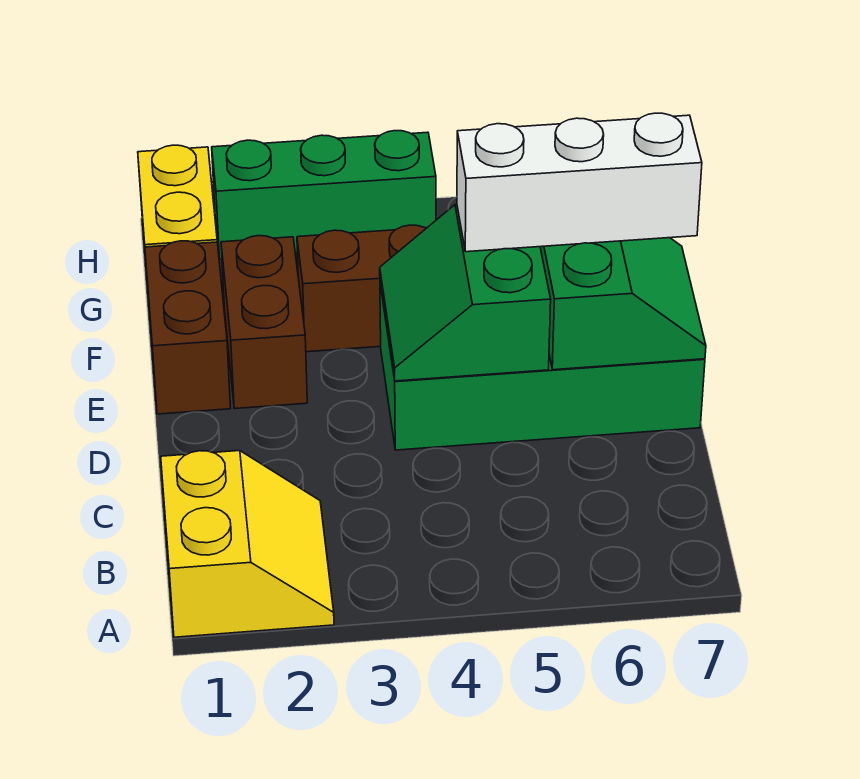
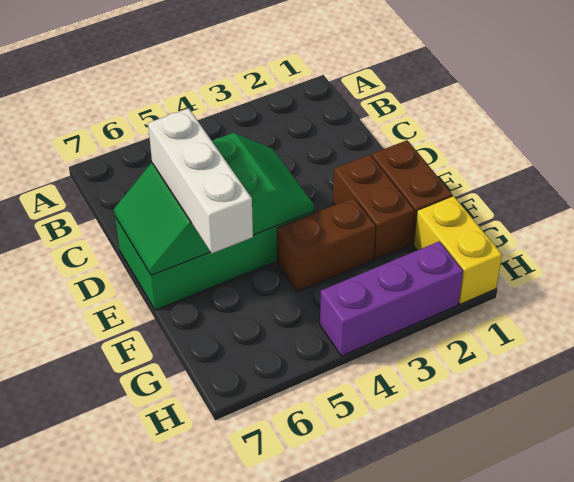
yellow slope A1:B2 level 1 top 1 -> none
white brick E5:E7 level 3 -> white brick D6:F6 level 3
green brick H2:H4 level 1 -> purple brick H2:H4 level 1

